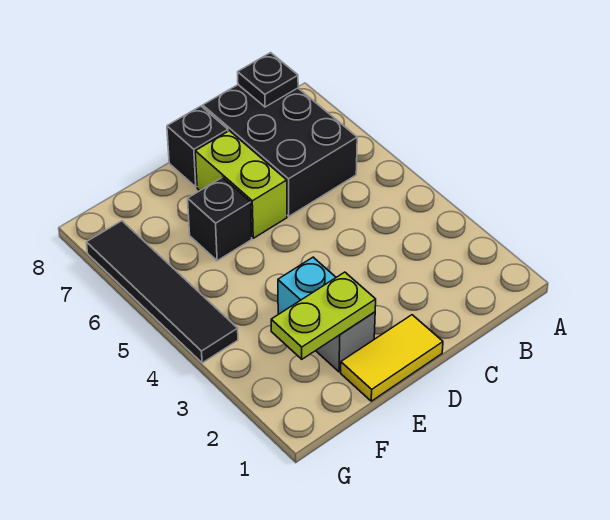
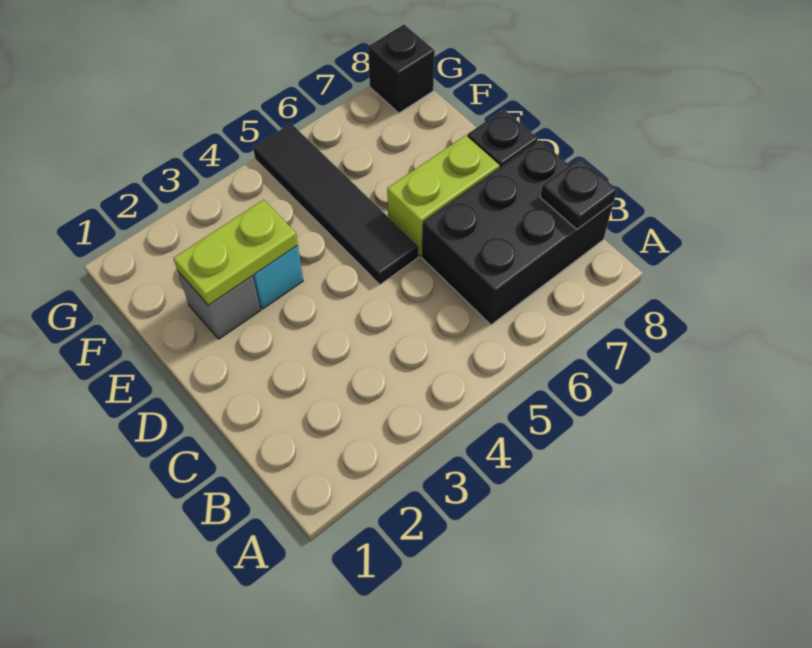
yellow tile D1:E1 level 1 -> none
lime plate E2:F2 level 2 -> lime plate E2:E3 level 2
black brick E6 level 1 -> black brick G8 level 1
black tile G4:G7 level 1 -> black tile D5:G5 level 1

